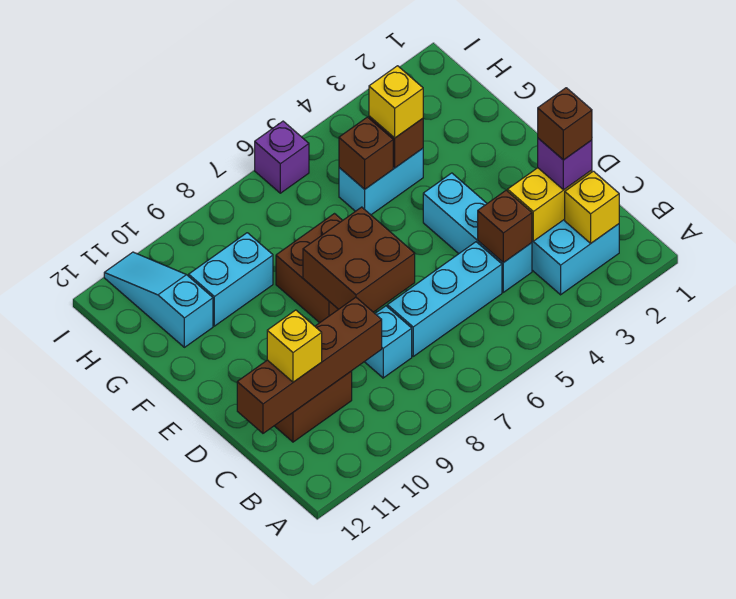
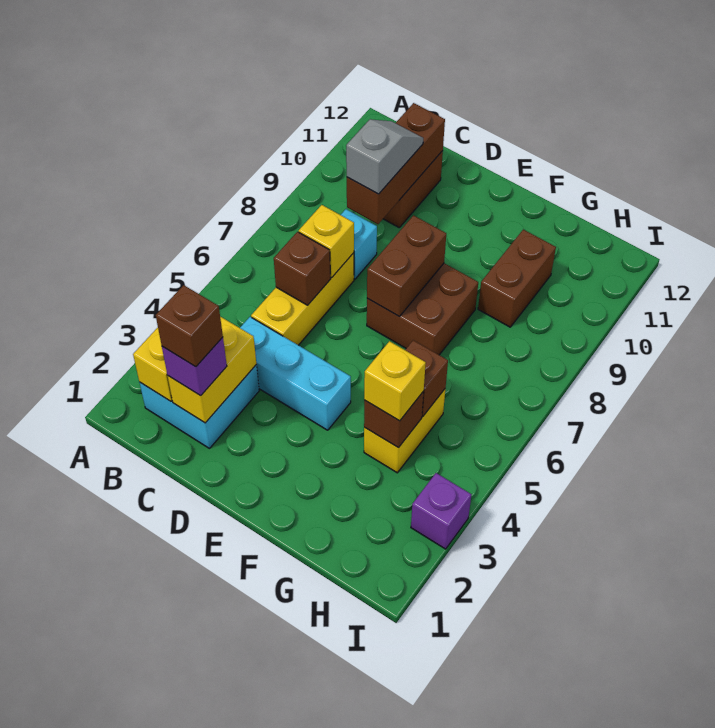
brown brick C4 level 2 -> brown brick C6 level 2
cyan brick C5:C7 level 1 -> yellow brick C5:C7 level 1
brown brick C9:C12 level 2 -> brown brick C9:C11 level 2
none -> grey slope C9:C10 level 3 top 9
yellow brick C11 level 3 -> yellow brick C7 level 2
brown brick D7:E8 level 2 -> brown brick E7:E8 level 2
cyan brick G4:G5 level 1 -> yellow brick G4:G5 level 1
cyan brick G9:G10 level 1 -> brown brick G9:G10 level 1
cyan slope G11:I11 level 1 top G -> none
purple brick I6 level 1 -> purple brick I3 level 1

